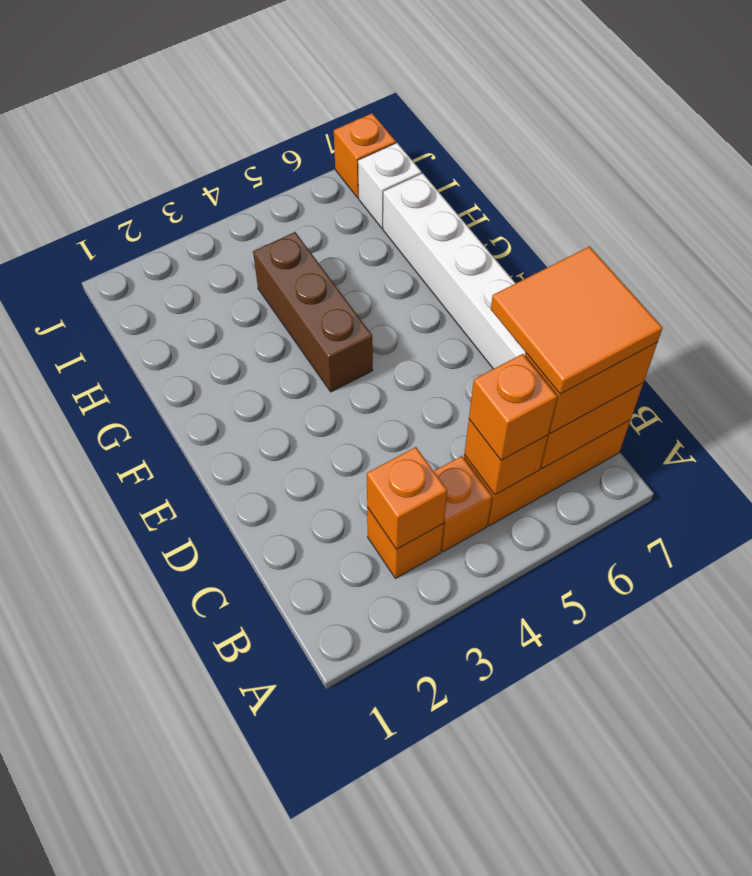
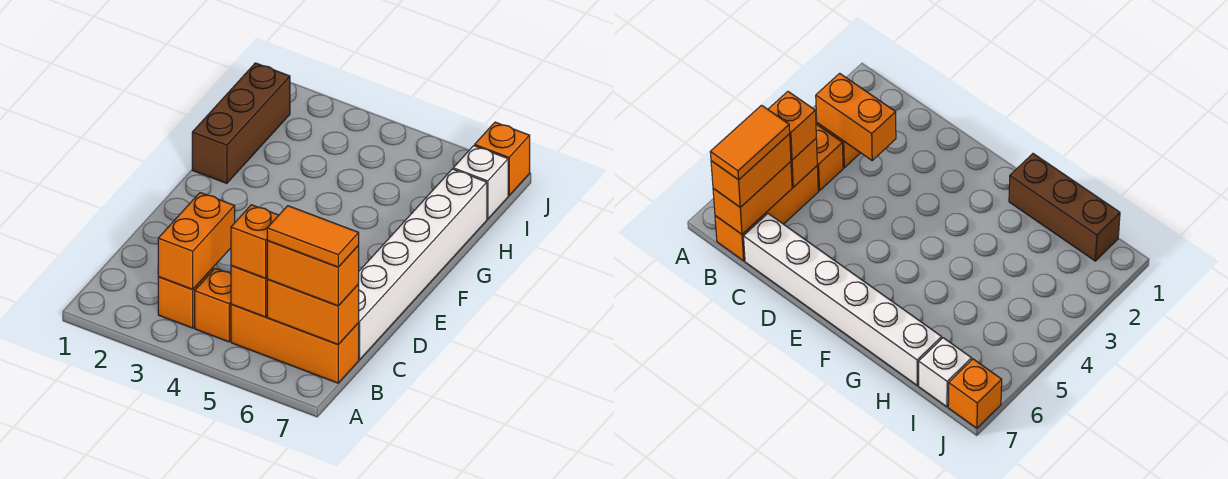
orange brick B3 level 2 -> orange brick B3:C3 level 2
orange tile B6:C7 level 4 -> orange tile B6:B7 level 4
brown brick F4:H4 level 1 -> brown brick G1:I1 level 1

